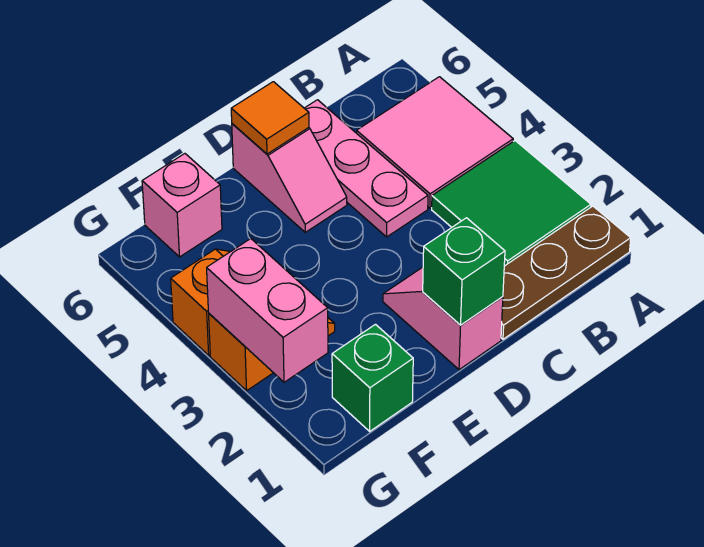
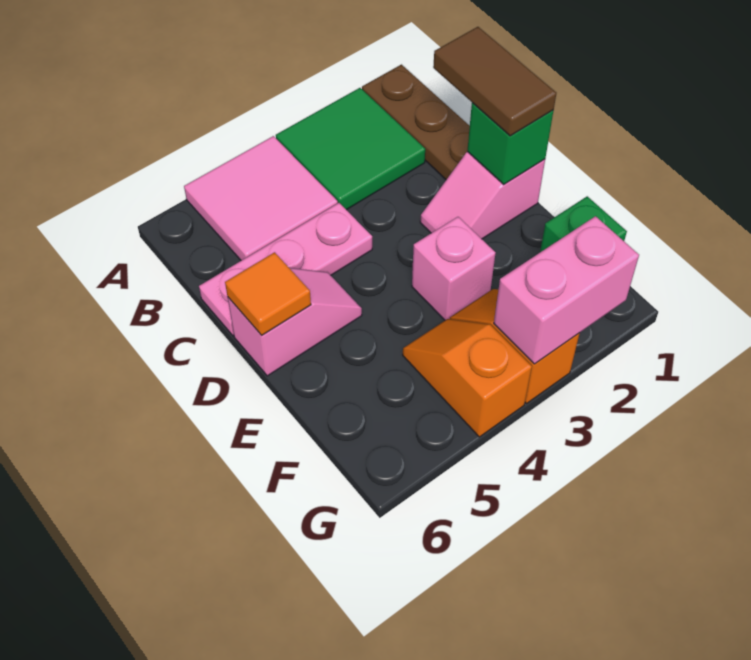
none -> brown tile C1:D1 level 3
pink brick F6 level 1 -> pink brick E3 level 1

